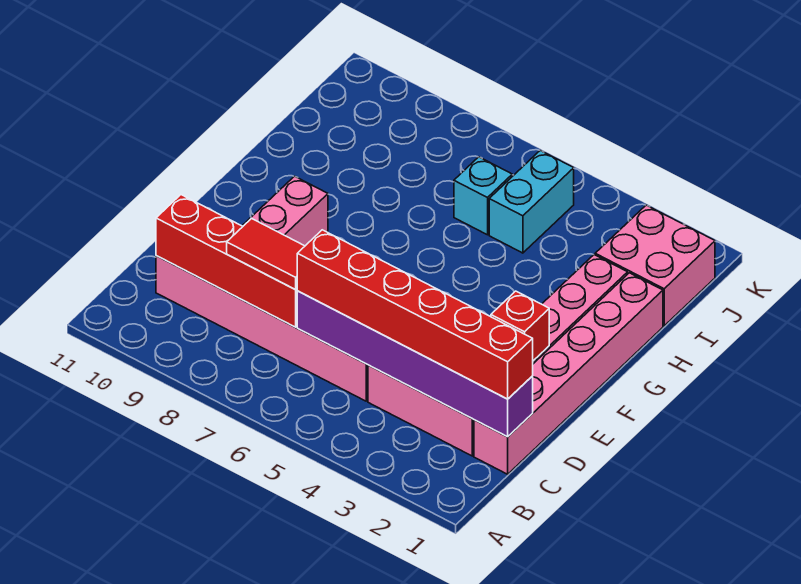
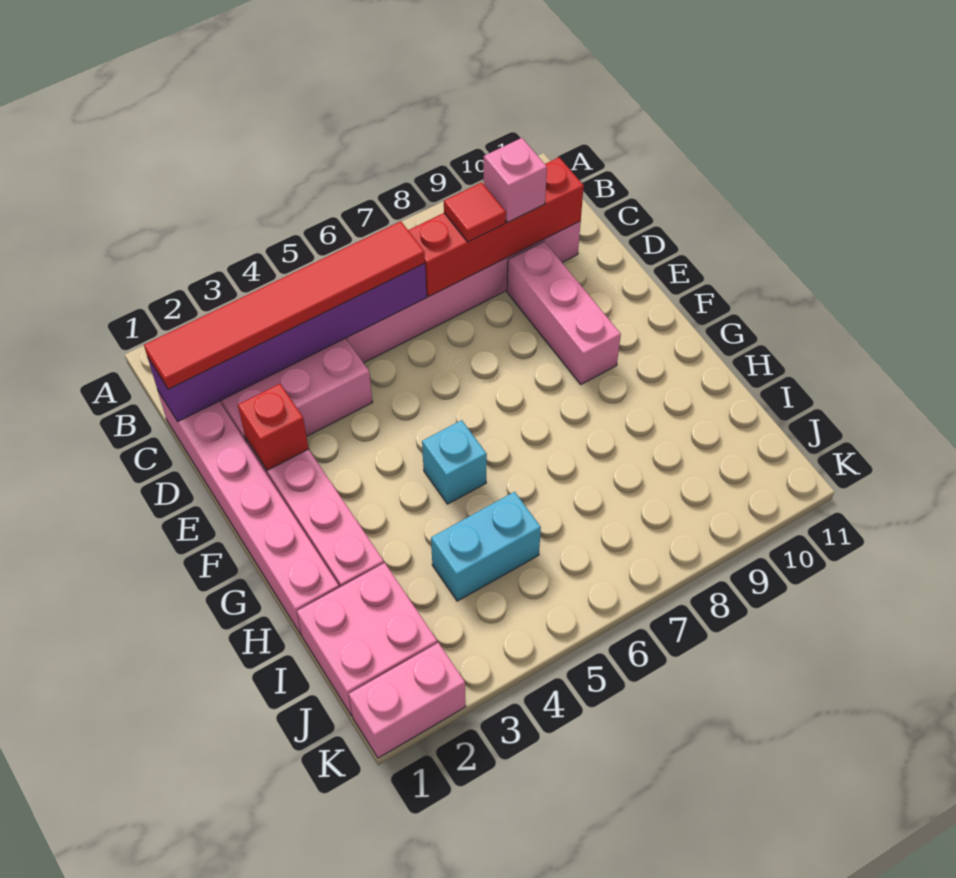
red brick C1:C6 level 3 -> red tile C1:C6 level 3
red tile C7:C8 level 3 -> red tile C8 level 3
none -> pink brick C9 level 3
cyan brick I5:J5 level 1 -> cyan brick I4:I5 level 1
cyan brick I6 level 1 -> cyan brick G5 level 1
none -> pink brick K1:K2 level 1

